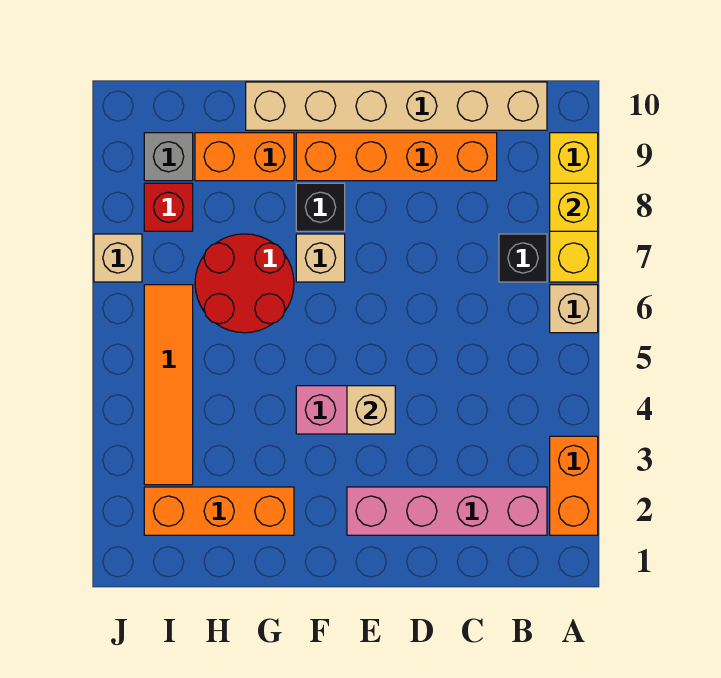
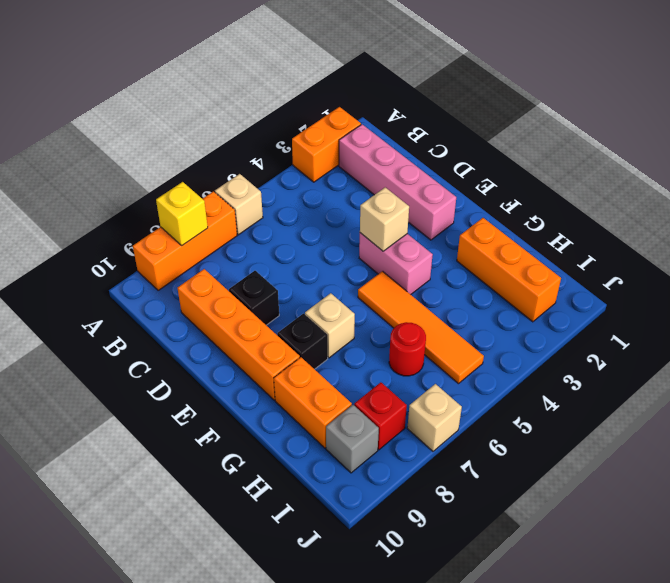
yellow brick A7:A9 level 1 -> orange brick A7:A9 level 1
black brick B7 level 1 -> black brick D8 level 1
tan brick B10:G10 level 1 -> none
red round brick G6:H7 level 1 -> red round brick H6 level 1
orange tile I3:I6 level 1 -> orange tile F5:I5 level 1

